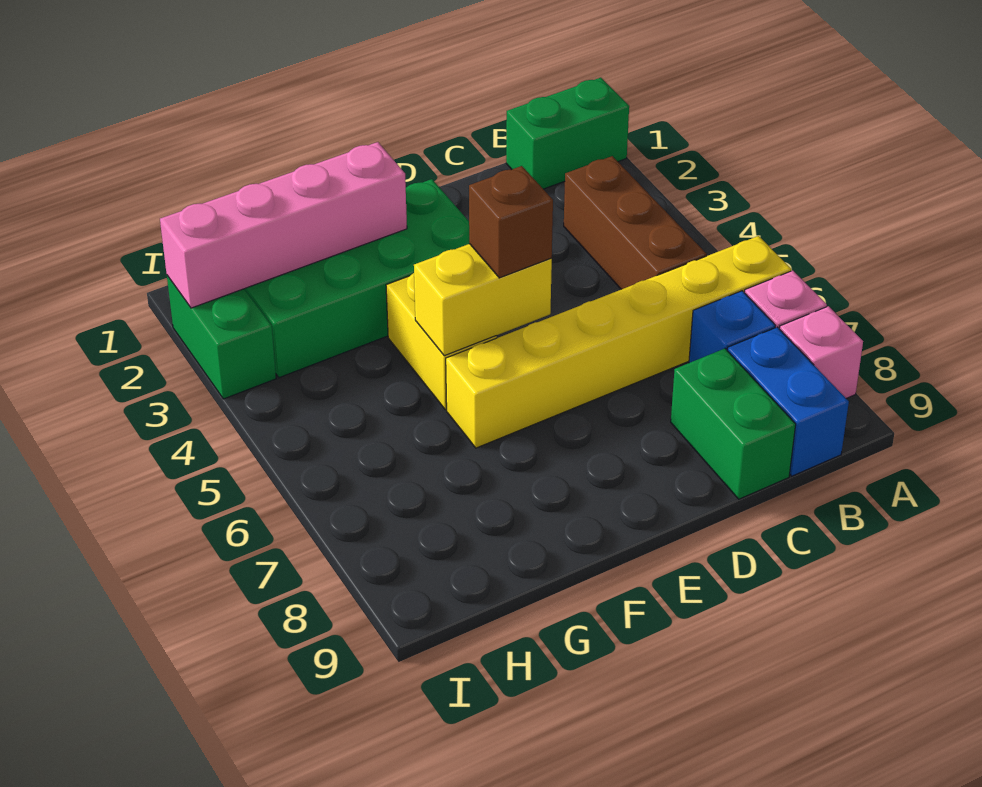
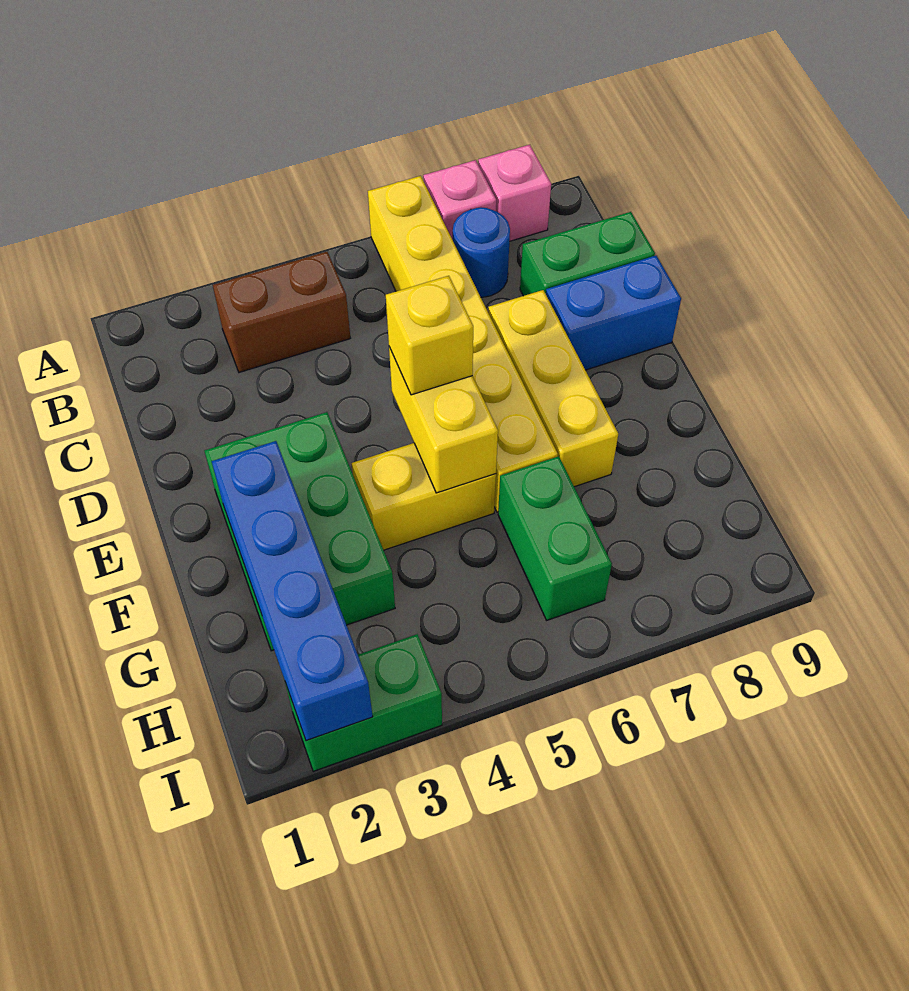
green brick A1:B1 level 1 -> green brick G6:H6 level 1
brown brick B3:B5 level 1 -> brown brick B3:B4 level 1
blue brick B7 level 1 -> blue round brick B7 level 1
blue brick B8:B9 level 1 -> blue brick D8:D9 level 1
none -> yellow brick D7:F7 level 1
green brick E2:H3 level 1 -> green brick E2:G3 level 1
brown brick E5 level 3 -> yellow brick E5 level 3
pink brick F2:I2 level 2 -> blue brick F2:I2 level 2

